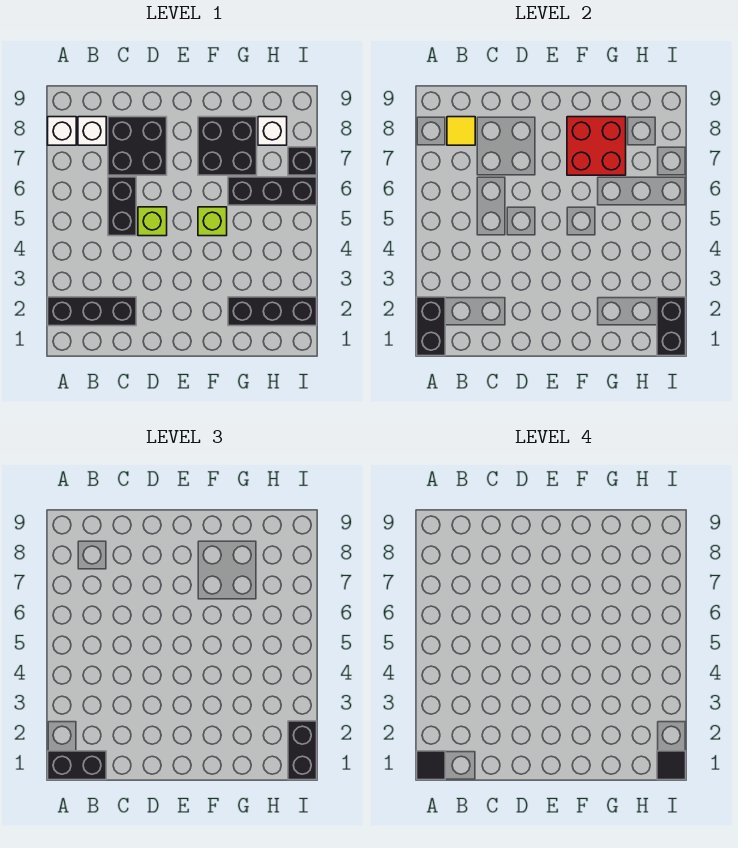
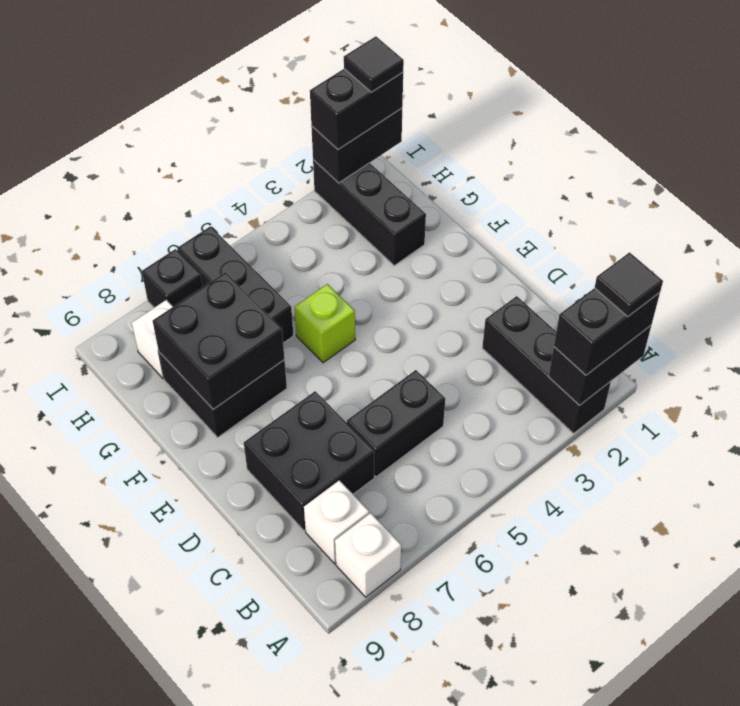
black brick A1:B1 level 3 -> black brick A1:A2 level 3
yellow tile B8 level 2 -> none
lime brick D5 level 1 -> none
red brick F7:G8 level 2 -> black brick F7:G8 level 2

